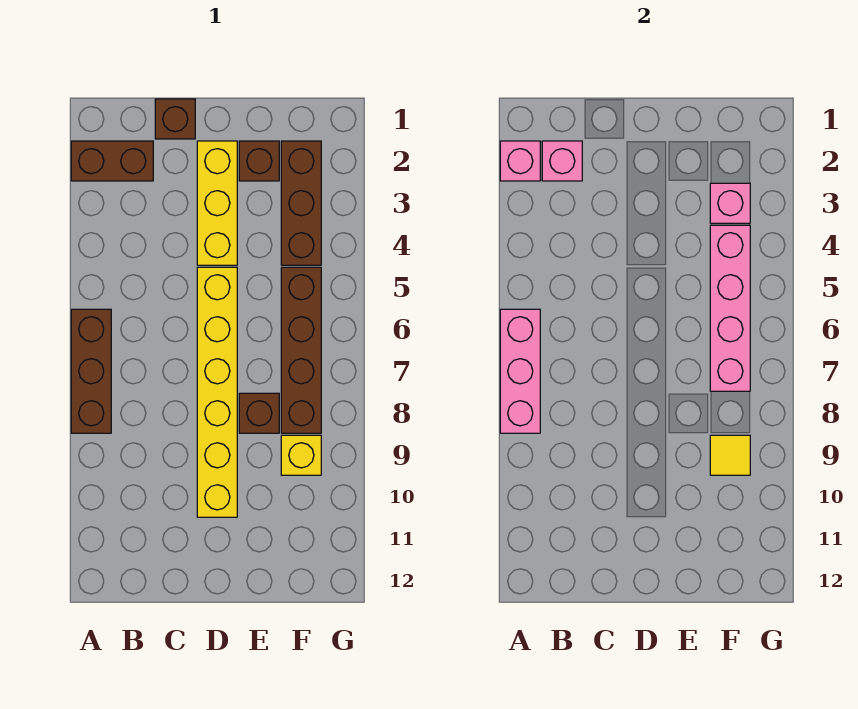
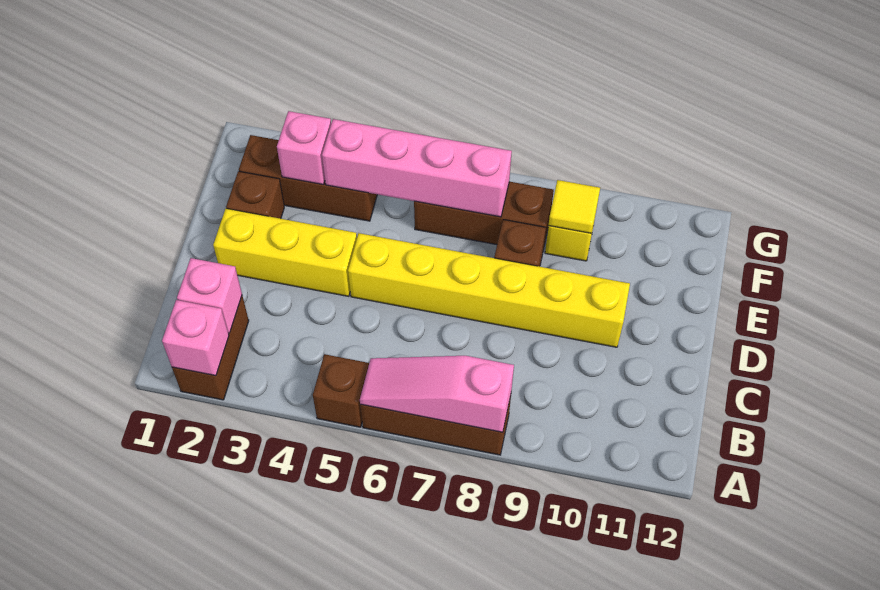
pink brick A6:A8 level 2 -> pink slope A6:A8 level 2 top 8
brown brick C1 level 1 -> brown brick A5 level 1
brown brick F5:F8 level 1 -> brown brick F6:F8 level 1

